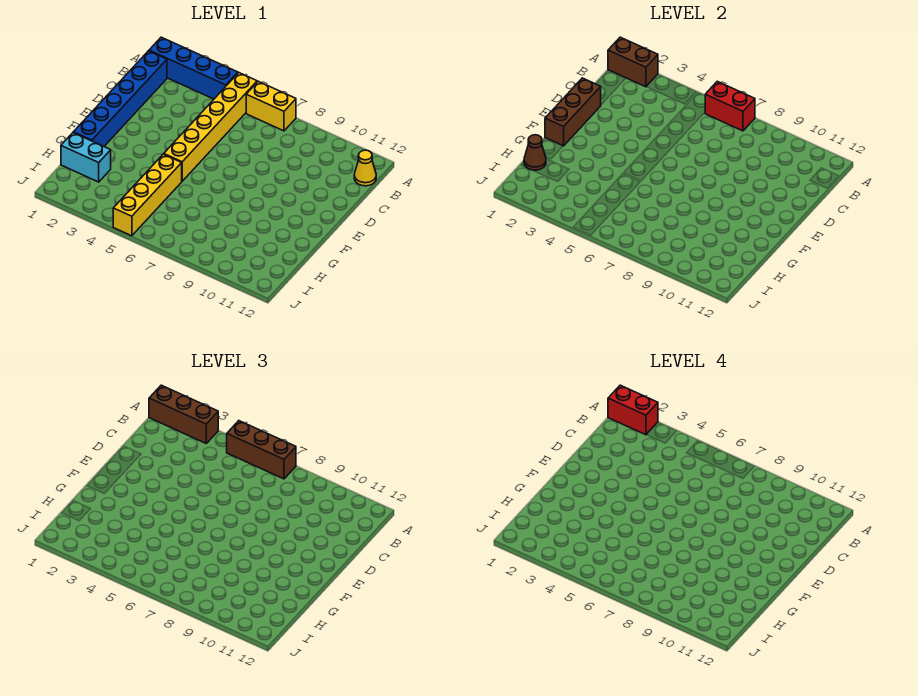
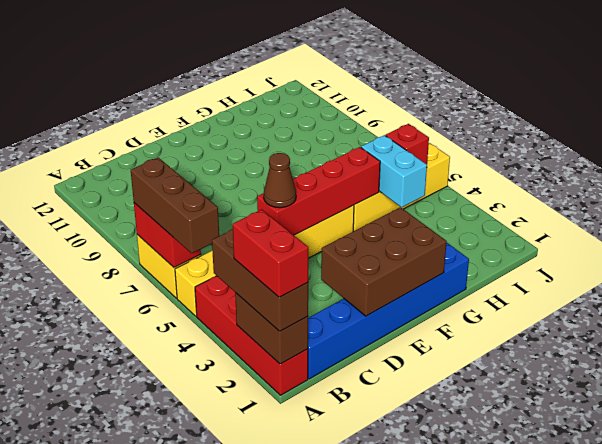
blue brick A1:A4 level 1 -> red brick A1:A4 level 1
yellow cone B12 level 1 -> none
brown brick D1:F1 level 2 -> brown brick D1:F2 level 2
none -> red brick D5:G5 level 2
cyan brick H1:H2 level 1 -> cyan brick H4:H5 level 2
brown cone H1 level 2 -> brown cone D5 level 3
none -> red brick I5 level 2

